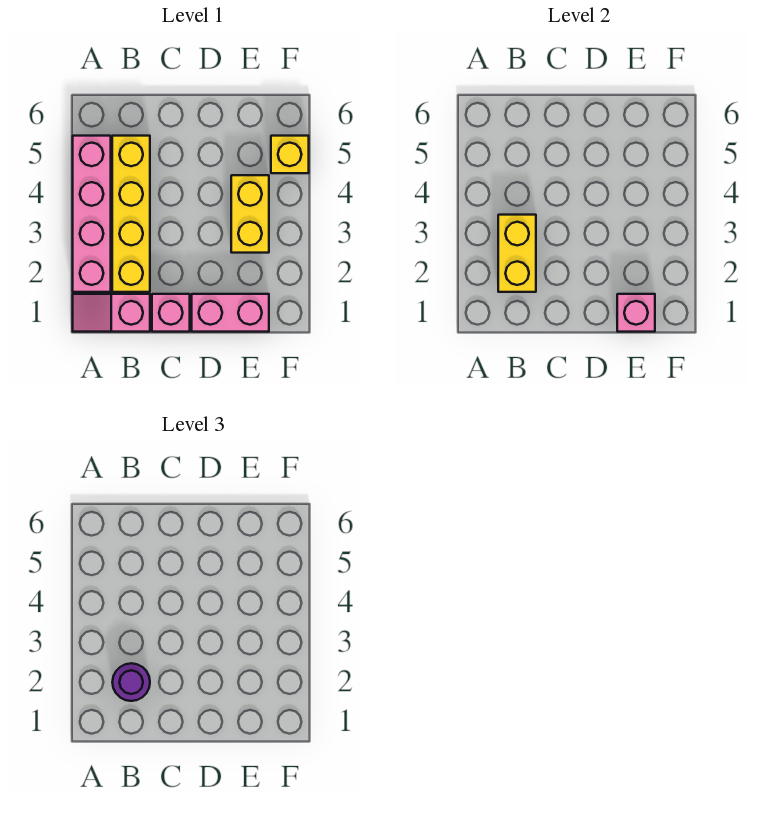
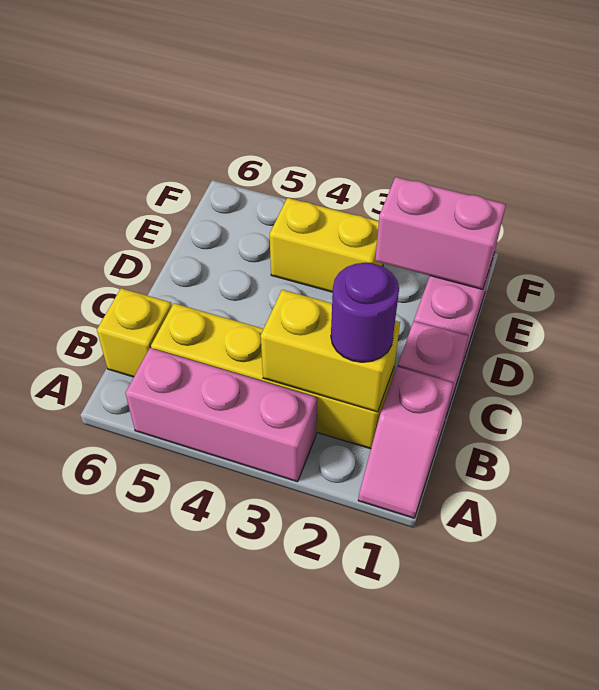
pink brick A2:A5 level 1 -> pink brick A3:A5 level 1
pink brick E1 level 2 -> pink brick E1:E2 level 2
yellow brick F5 level 1 -> yellow brick B6 level 1

